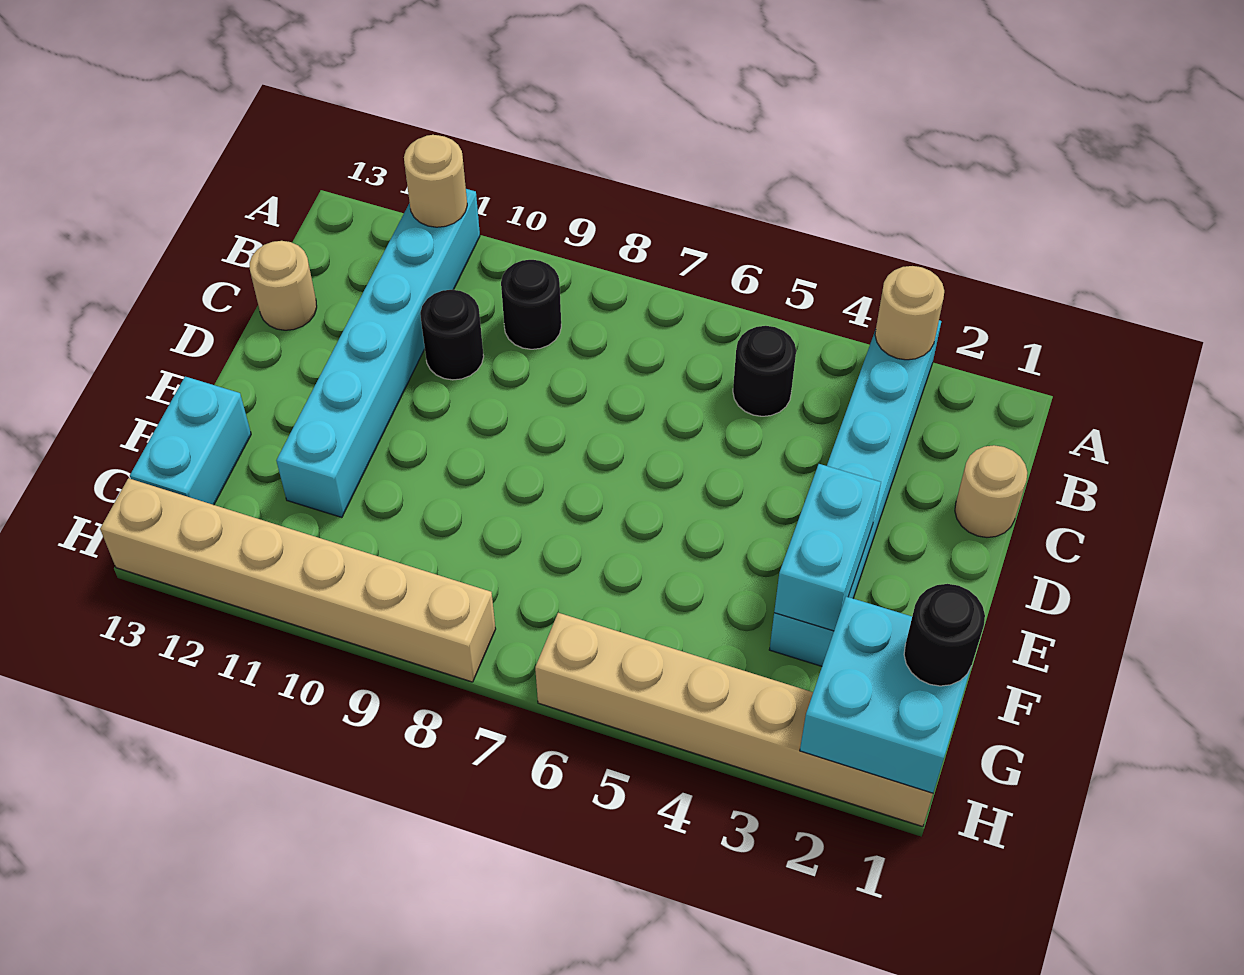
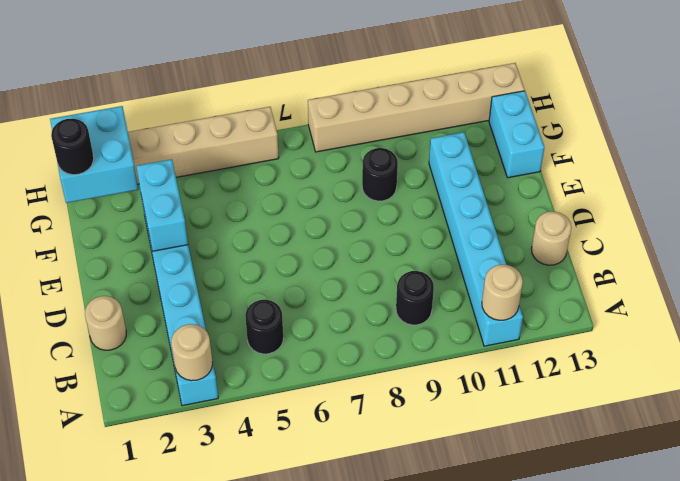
black round brick C10 level 1 -> black round brick F9 level 1

